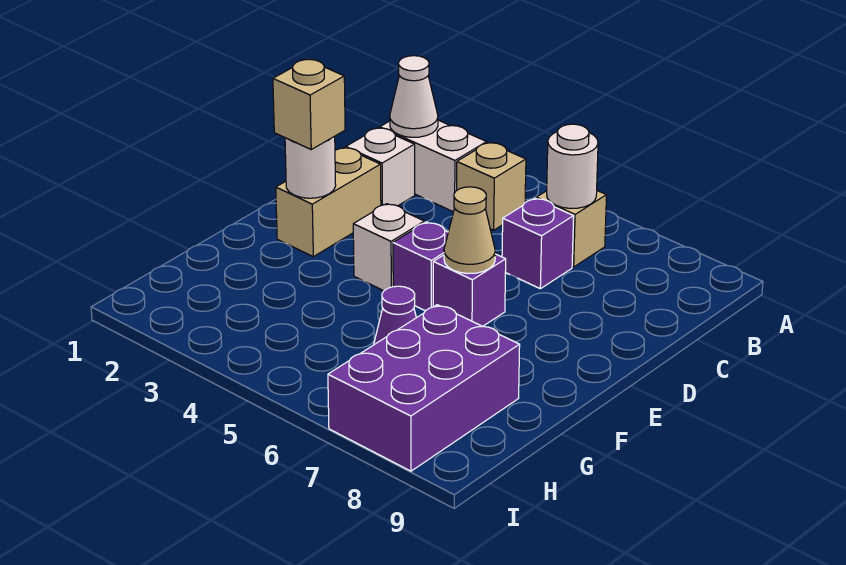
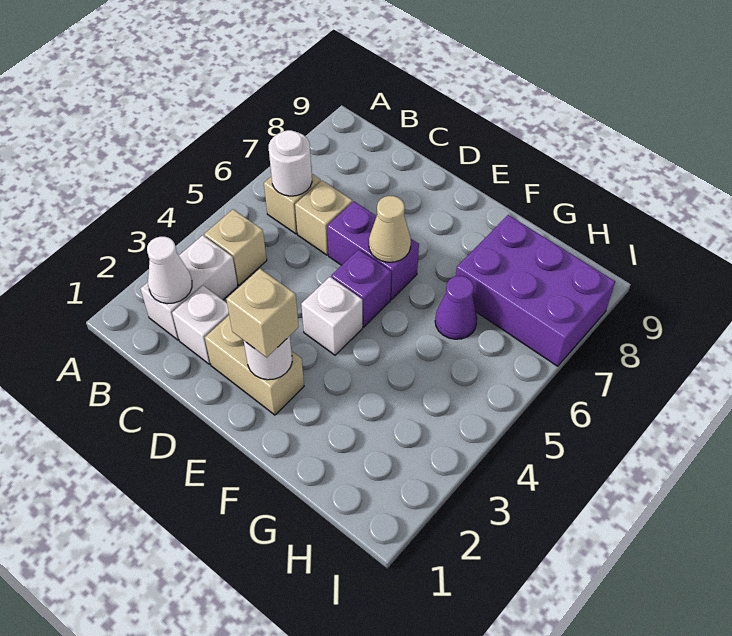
purple brick C6 level 1 -> tan brick C6 level 1
purple brick E6 level 1 -> purple brick D6:E6 level 1

